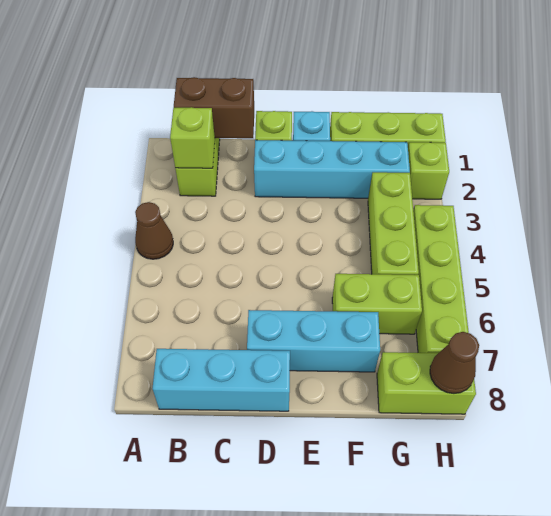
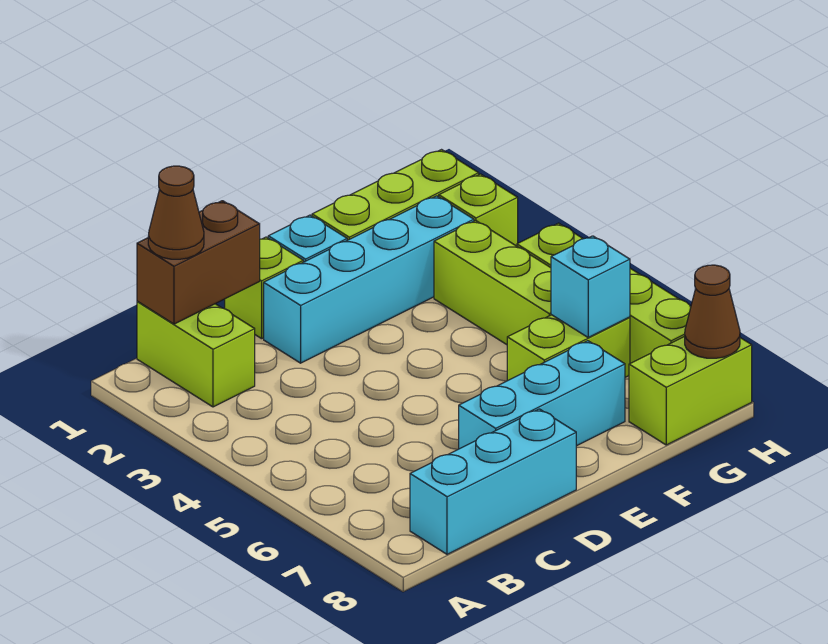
brown cone A4 level 1 -> brown cone B1 level 3
lime brick B2 level 2 -> none
none -> cyan brick G6 level 2

